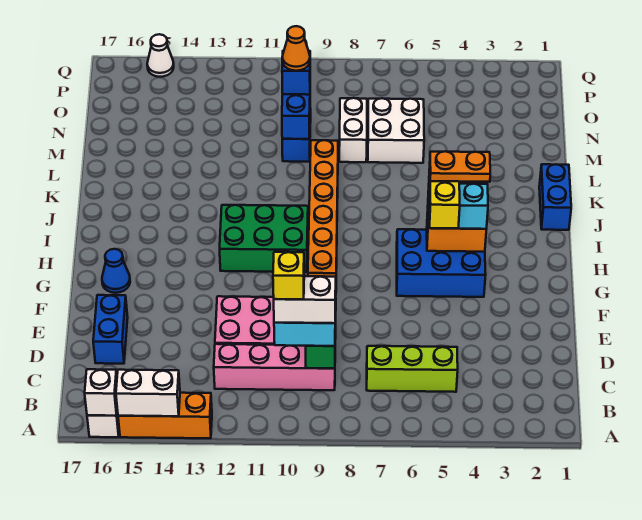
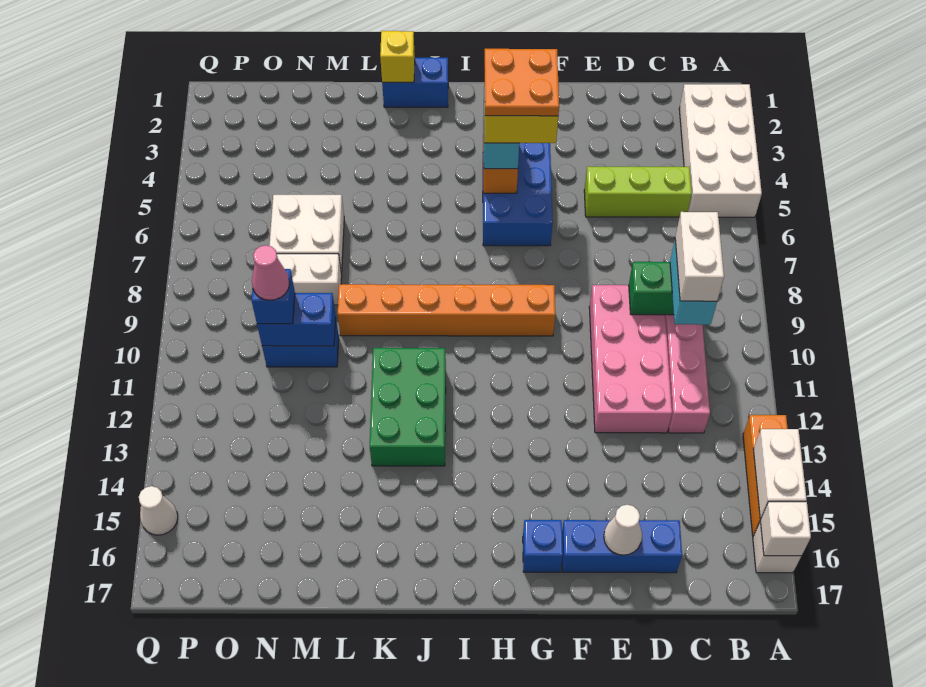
none -> white brick A2:B5 level 1
lime brick C5:C7 level 1 -> lime brick C5:E5 level 1
yellow brick C10 level 5 -> yellow brick K1 level 2
blue brick D16:E16 level 1 -> blue brick D16:F16 level 1
none -> white cone E16 level 2
blue cone G16 level 1 -> blue brick G16 level 1
orange plate H4:H5 level 5 -> orange plate G4:H5 level 5
green brick H10:I12 level 1 -> green brick J11:K13 level 1
orange cone N10 level 4 -> pink cone N10 level 4

